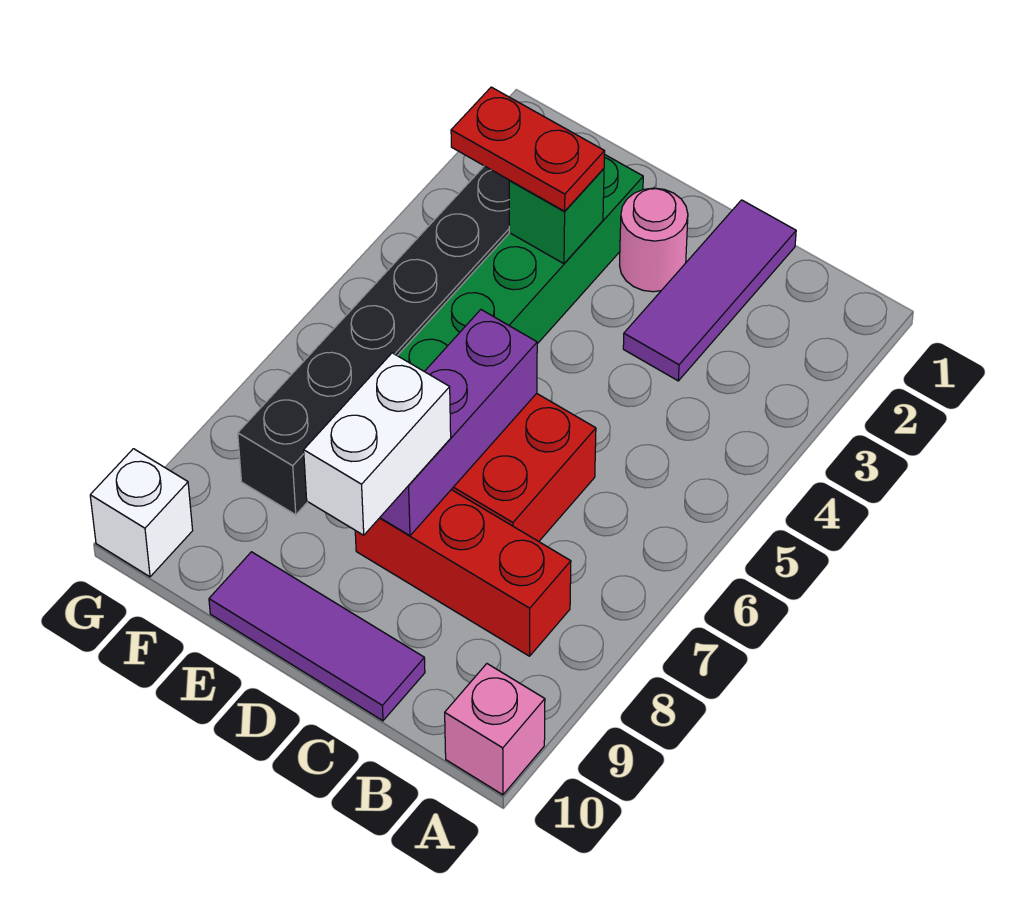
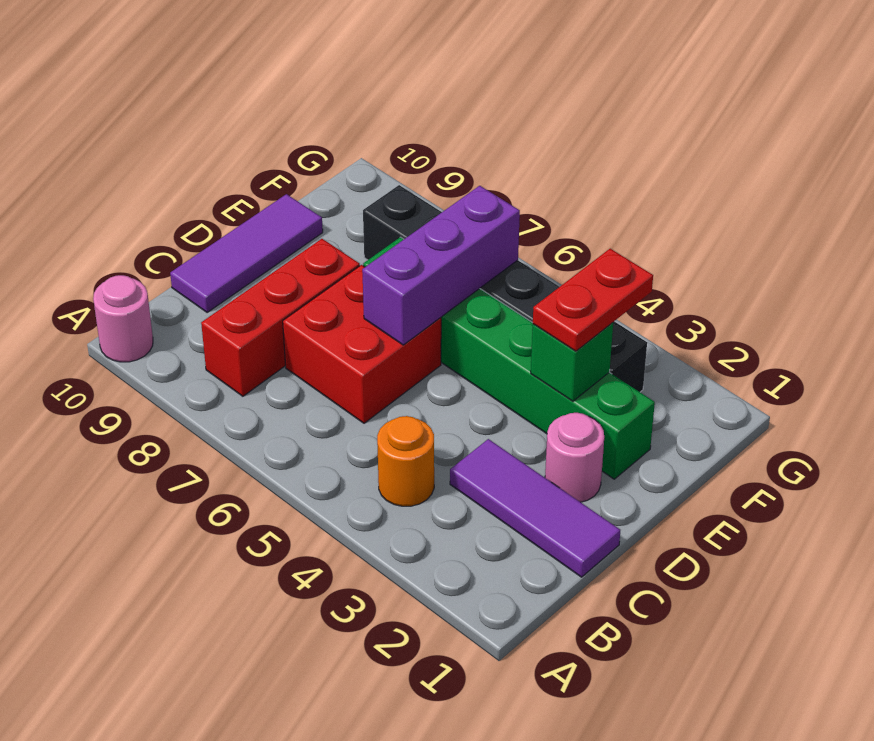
pink brick A10 level 1 -> pink round brick A10 level 1
none -> orange round brick B4 level 1
purple brick D6:D8 level 2 -> purple brick D6:F6 level 2
white brick D8:D9 level 3 -> none
white brick G10 level 1 -> none

